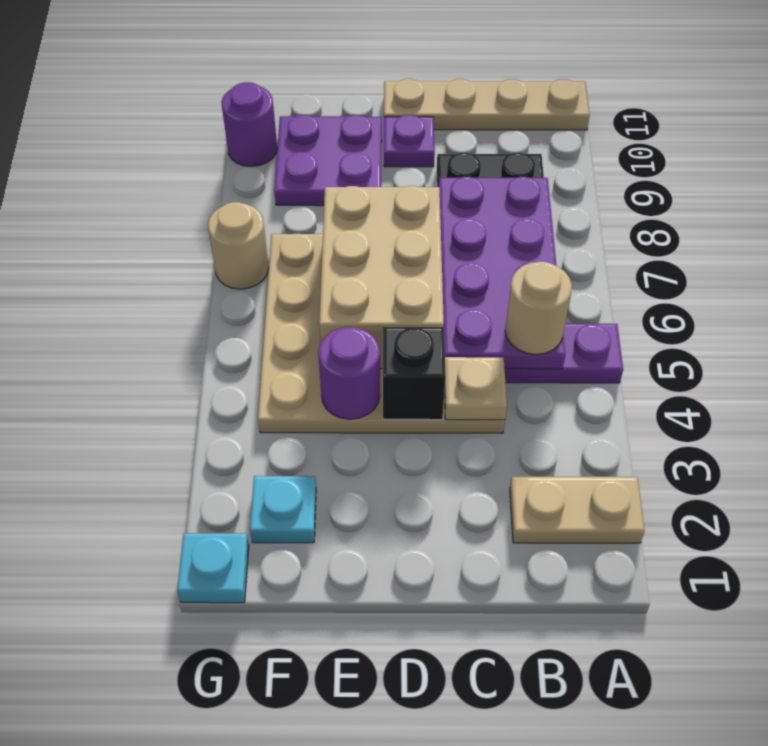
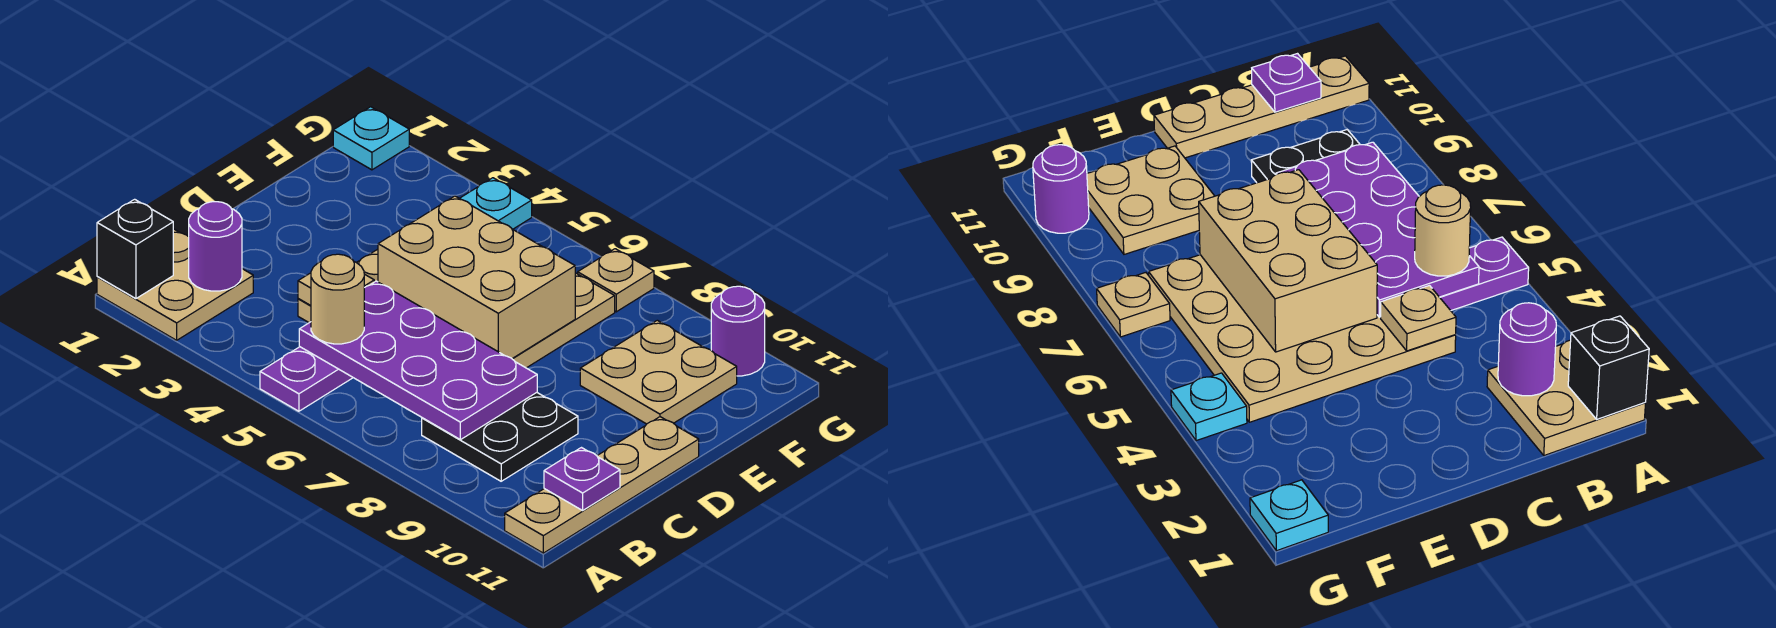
tan plate A2:B2 level 1 -> tan plate A1:B2 level 1
black brick D4 level 2 -> black brick A1 level 2
purple plate D10 level 1 -> purple plate B11 level 2
purple round brick E4 level 2 -> purple round brick B2 level 2
purple plate E9:F10 level 1 -> tan plate E9:F10 level 1
cyan plate F2 level 1 -> cyan plate G4 level 1
tan round brick G7 level 1 -> tan plate G7 level 1

